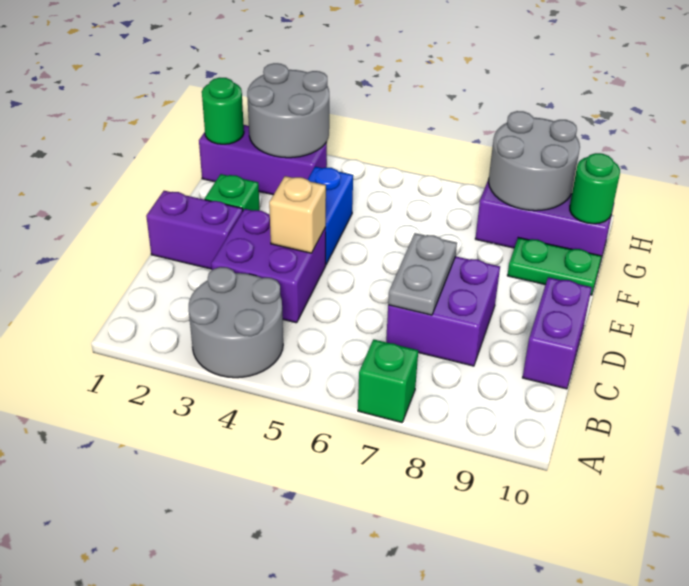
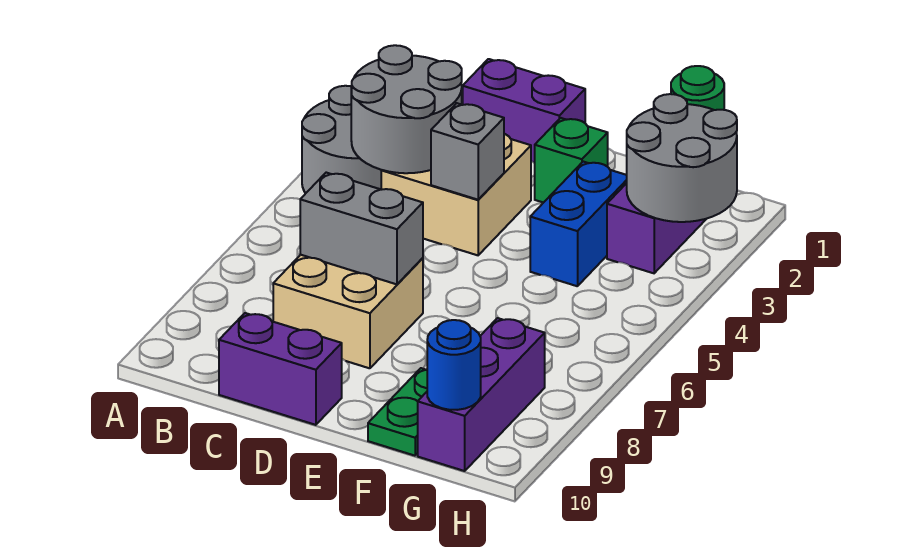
green brick A7 level 1 -> none
purple brick C3:D4 level 1 -> tan brick C3:D4 level 1
purple brick C7:D8 level 1 -> tan brick C7:D8 level 1
grey plate C7:D7 level 2 -> grey brick C7:D7 level 2
purple brick D1:D2 level 1 -> purple brick C1:D1 level 1
tan brick D4 level 2 -> grey brick D4 level 2
blue brick E4:F4 level 1 -> blue brick F3:F4 level 1
grey round brick G8:H9 level 2 -> grey round brick B3:C4 level 2
green round brick G10 level 2 -> blue round brick G10 level 2

